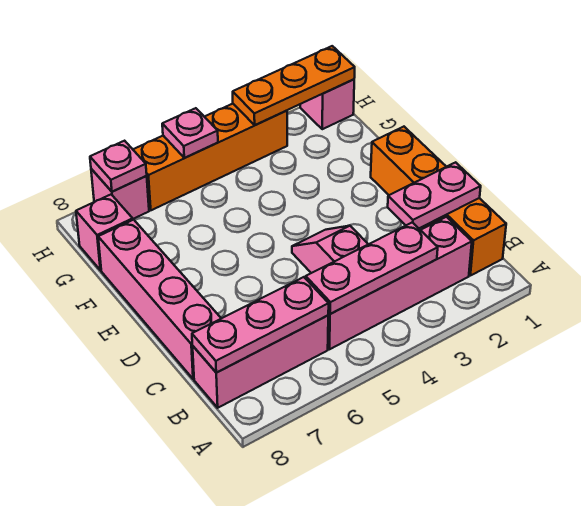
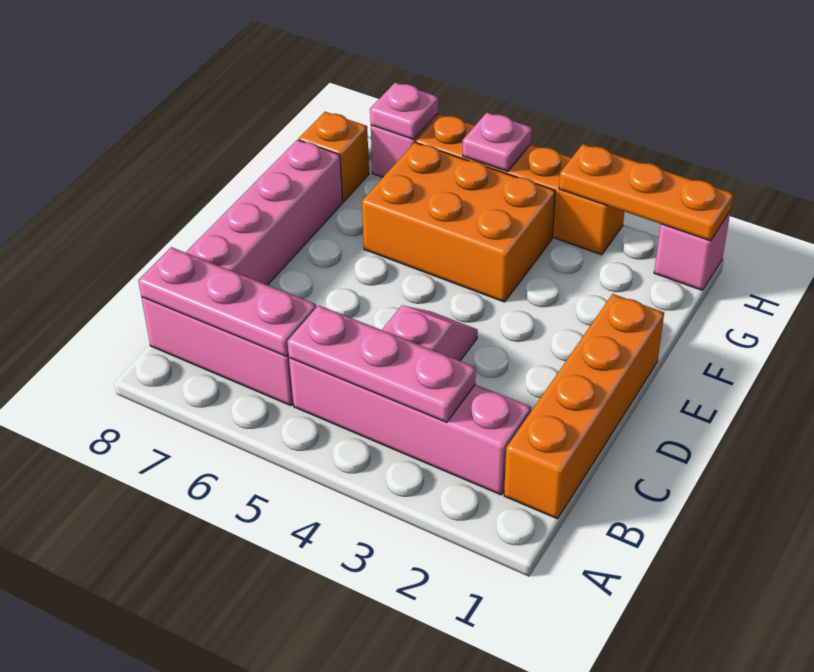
pink plate C1:C2 level 2 -> none
none -> orange brick F4:G6 level 1
pink brick G8 level 1 -> orange brick G8 level 1

